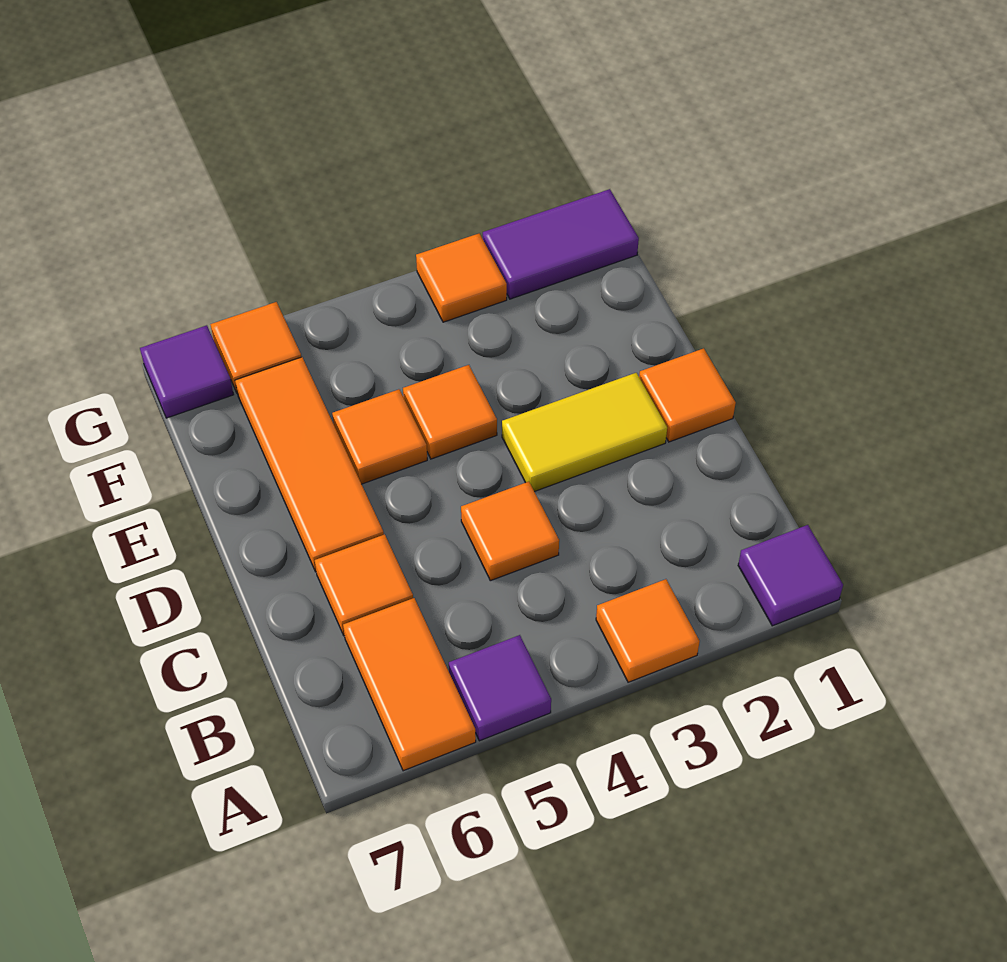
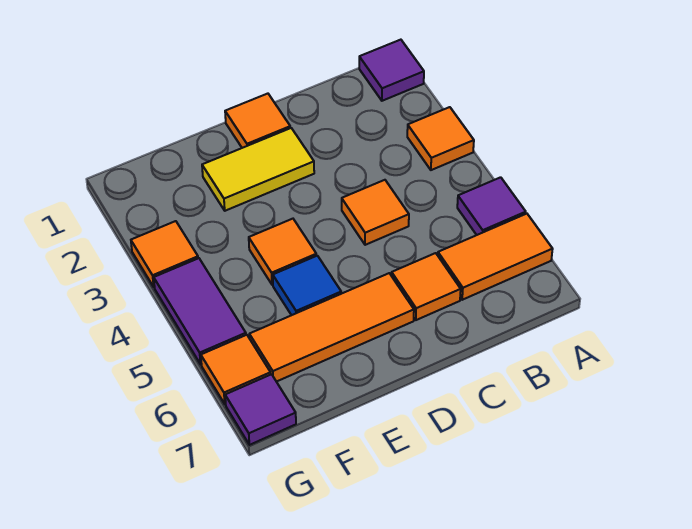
yellow tile D2:D3 level 1 -> yellow tile D2:E2 level 1
orange tile E5 level 1 -> blue tile E5 level 1
purple tile G1:G2 level 1 -> purple tile G4:G5 level 1

